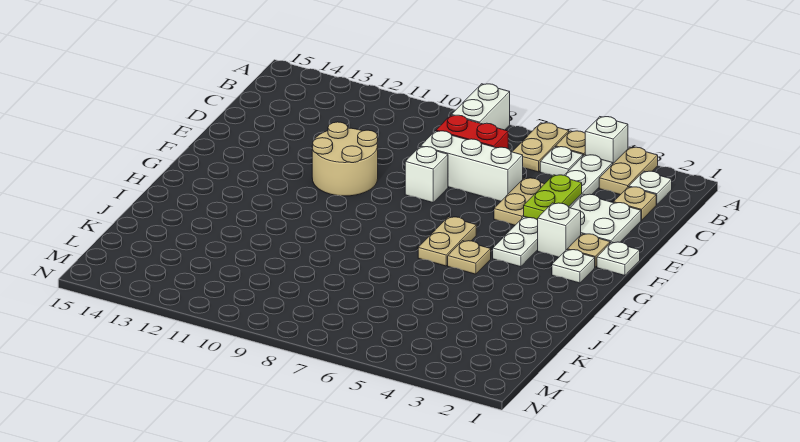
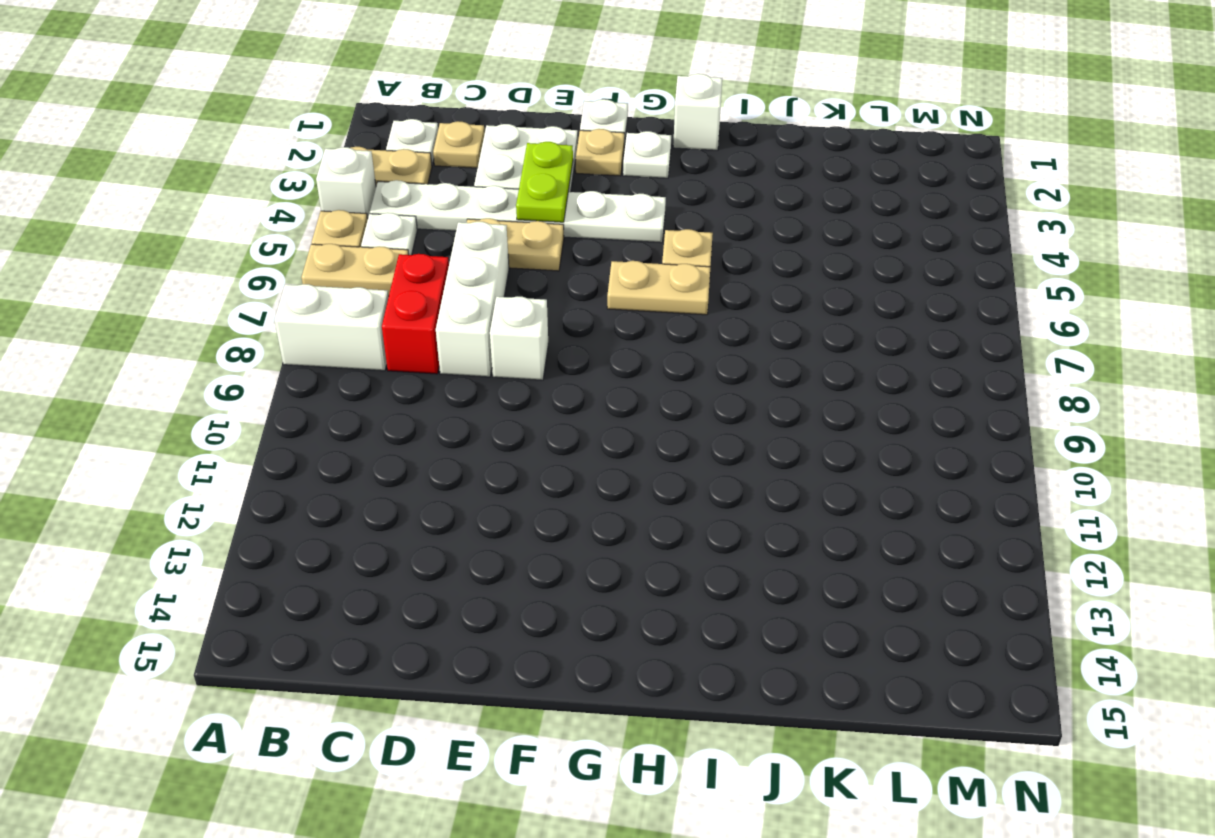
lime plate D4:E4 level 2 -> lime plate E3:E4 level 2
tan round brick E10:F11 level 1 -> none
white brick F3 level 1 -> white brick H1 level 1

